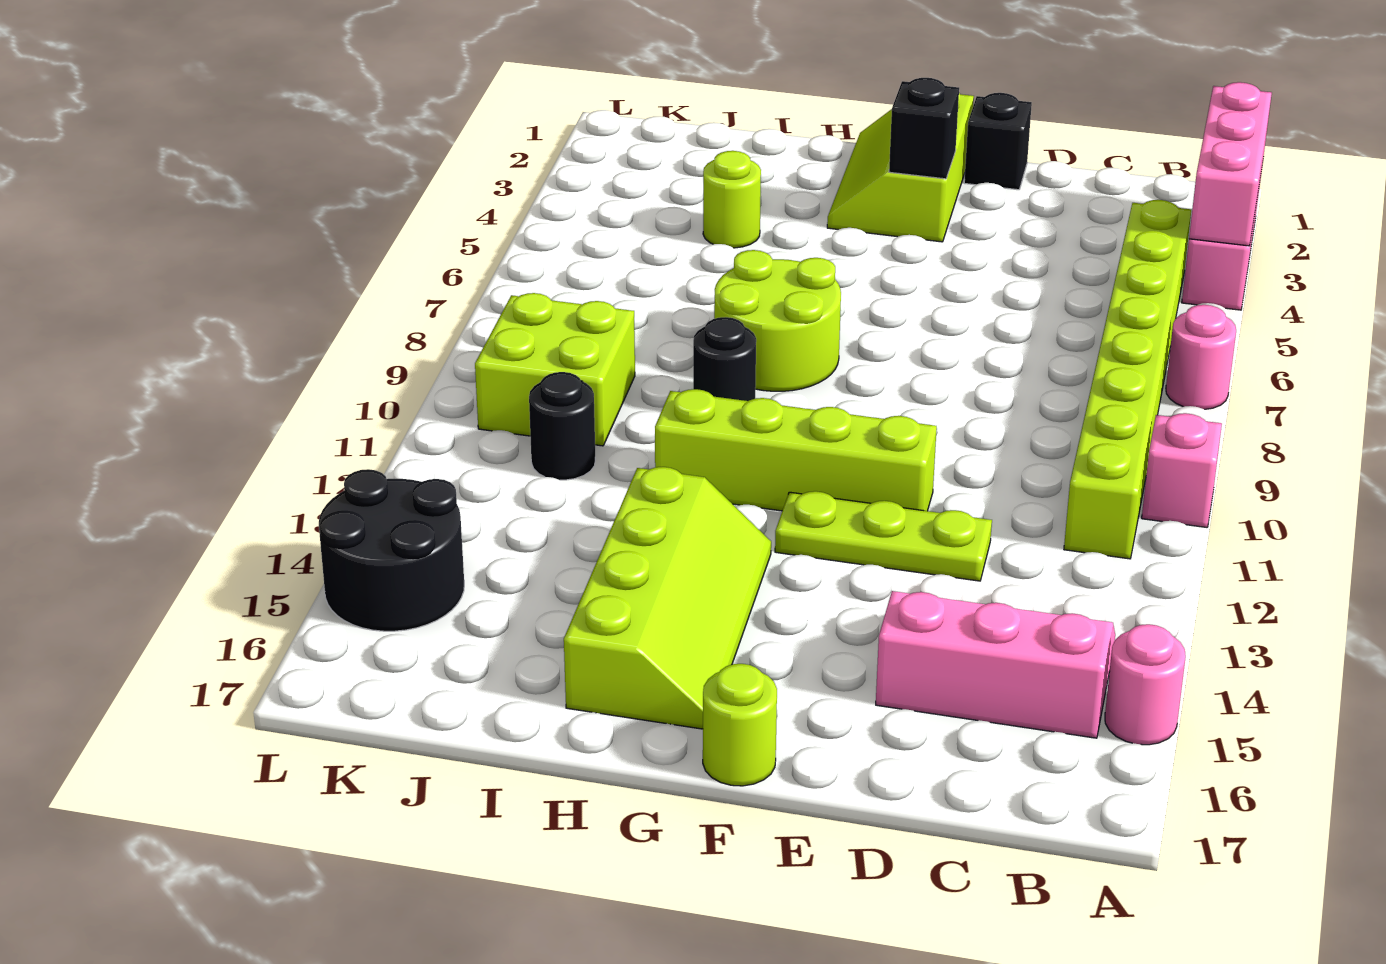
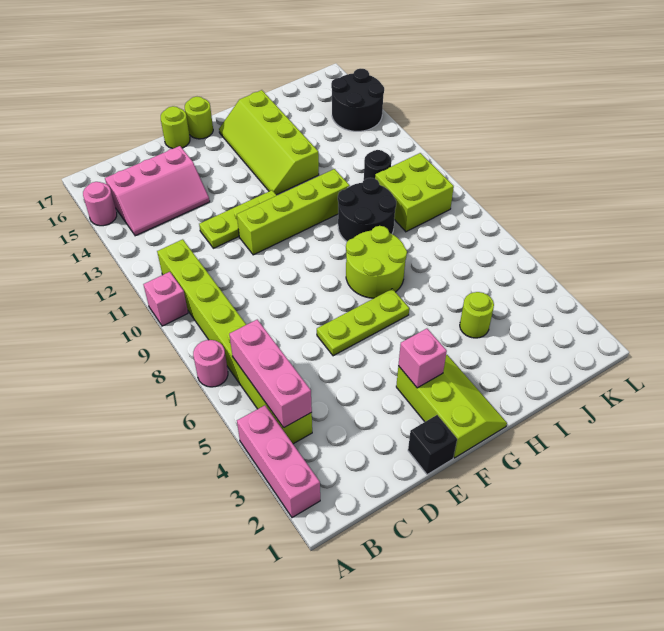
pink brick A2:A4 level 2 -> pink brick B4:B6 level 2
none -> lime plate E6:G6 level 1
none -> lime round brick E17 level 1
black brick F3 level 2 -> pink brick F3 level 2
black round brick H9 level 1 -> black round brick H9:I10 level 1

